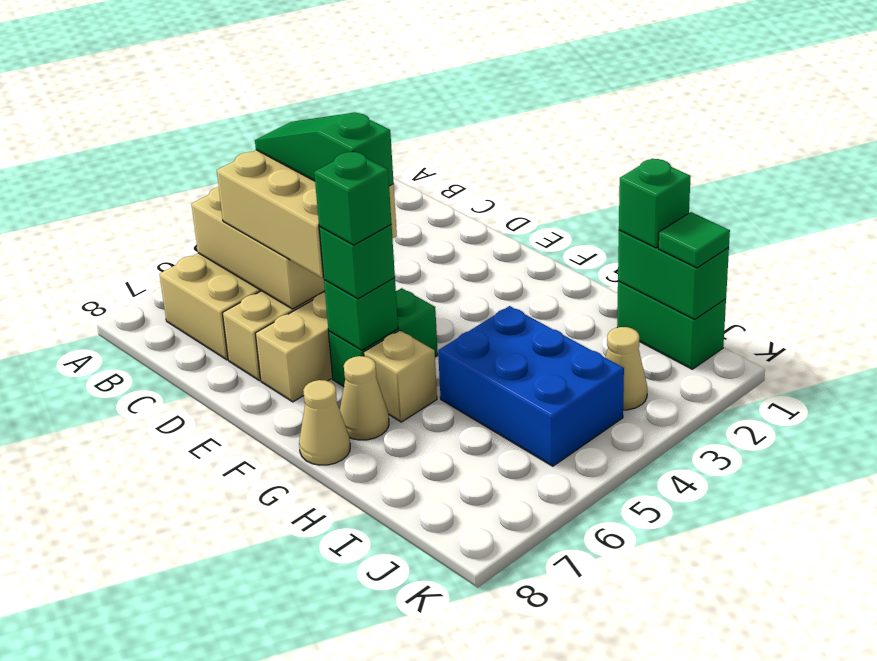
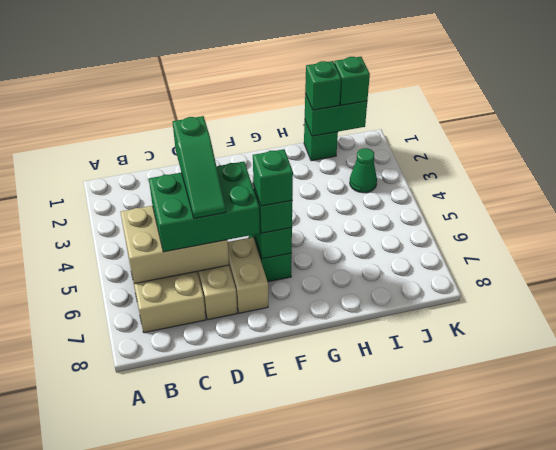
tan brick C5:E6 level 3 -> green brick C5:E6 level 3
green slope C5:E5 level 4 top E -> green slope D4:D6 level 4 top 4
tan brick G6 level 1 -> none
tan cone G7 level 1 -> none
tan cone G8 level 1 -> none
blue brick H4:J5 level 1 -> none
green brick I1:J1 level 1 -> green brick I1 level 1
green tile J1 level 3 -> green brick J1 level 3
tan cone J3 level 1 -> green cone J3 level 1

